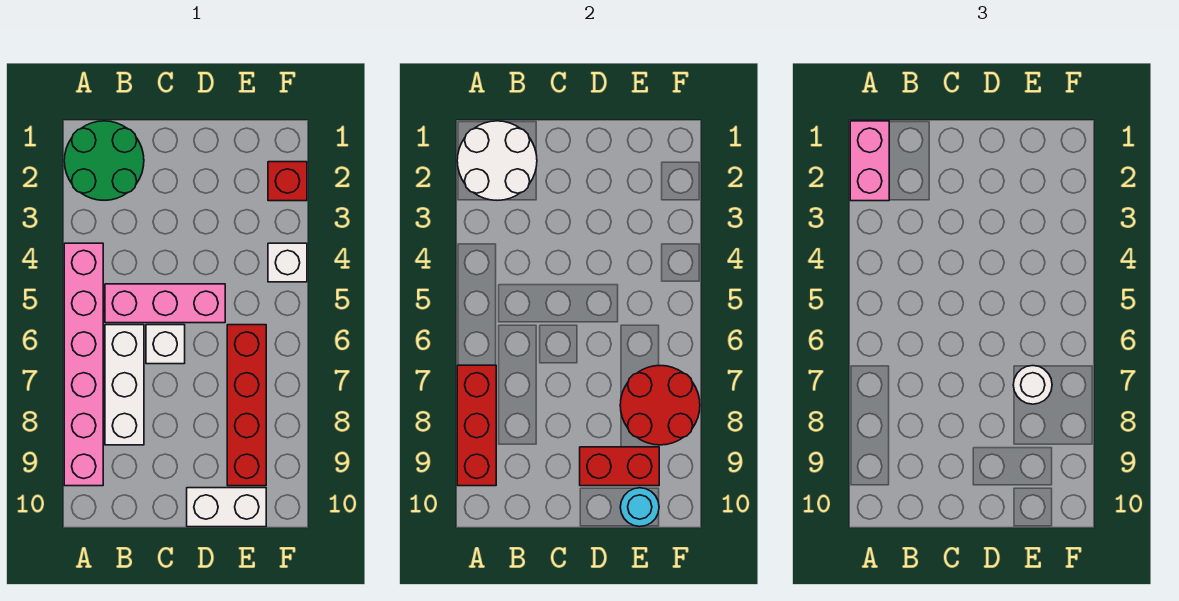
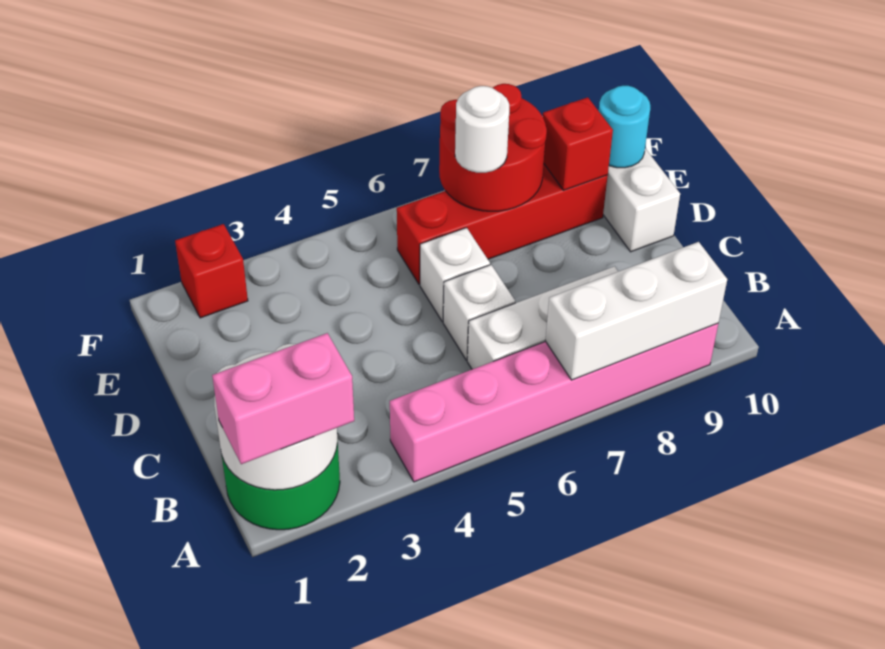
red brick A7:A9 level 2 -> white brick A7:A9 level 2
pink brick B5:D5 level 1 -> none
red brick D9:E9 level 2 -> red brick E9 level 2
white brick F4 level 1 -> white brick D6 level 1

